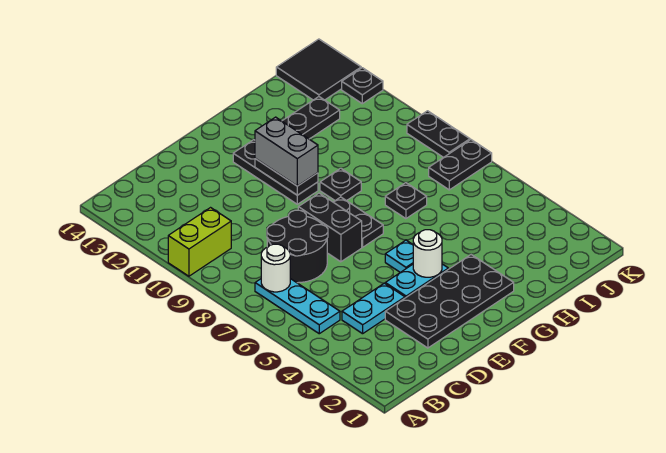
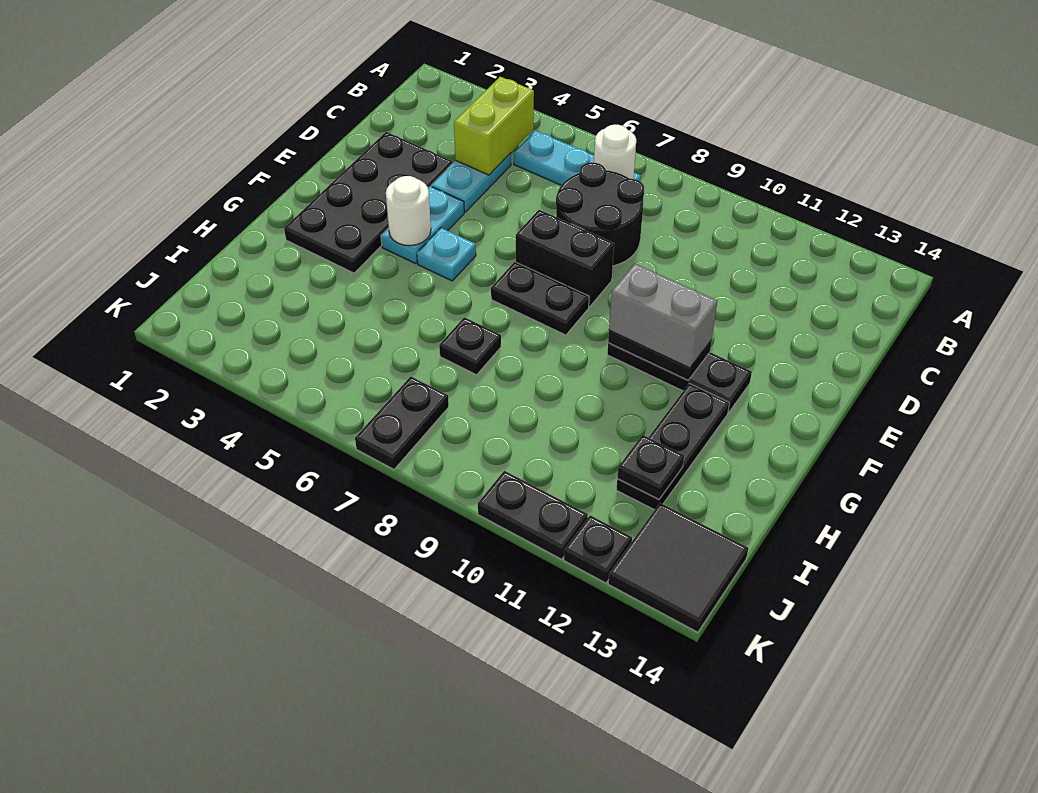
lime brick A10:B10 level 1 -> lime brick B4:C4 level 2
black plate G9 level 1 -> black plate I12 level 2
black plate K8:K9 level 1 -> black plate K10:K11 level 1

